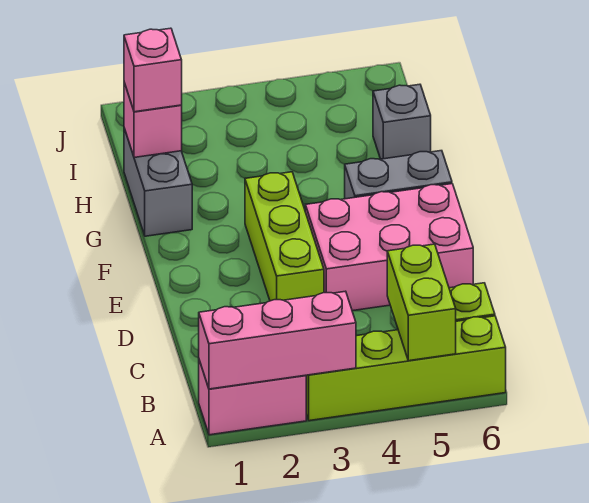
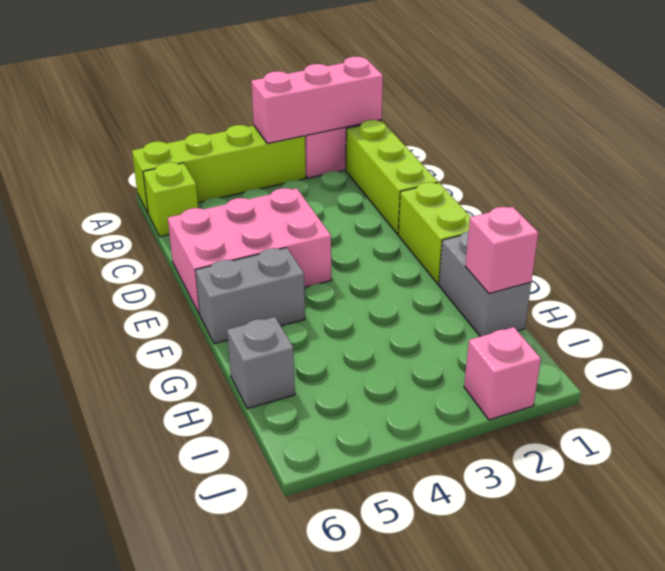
lime brick A5:B5 level 2 -> lime brick E1:F1 level 1
lime brick D3:F3 level 1 -> lime brick B1:D1 level 1
pink brick H1 level 3 -> pink brick J2 level 1

